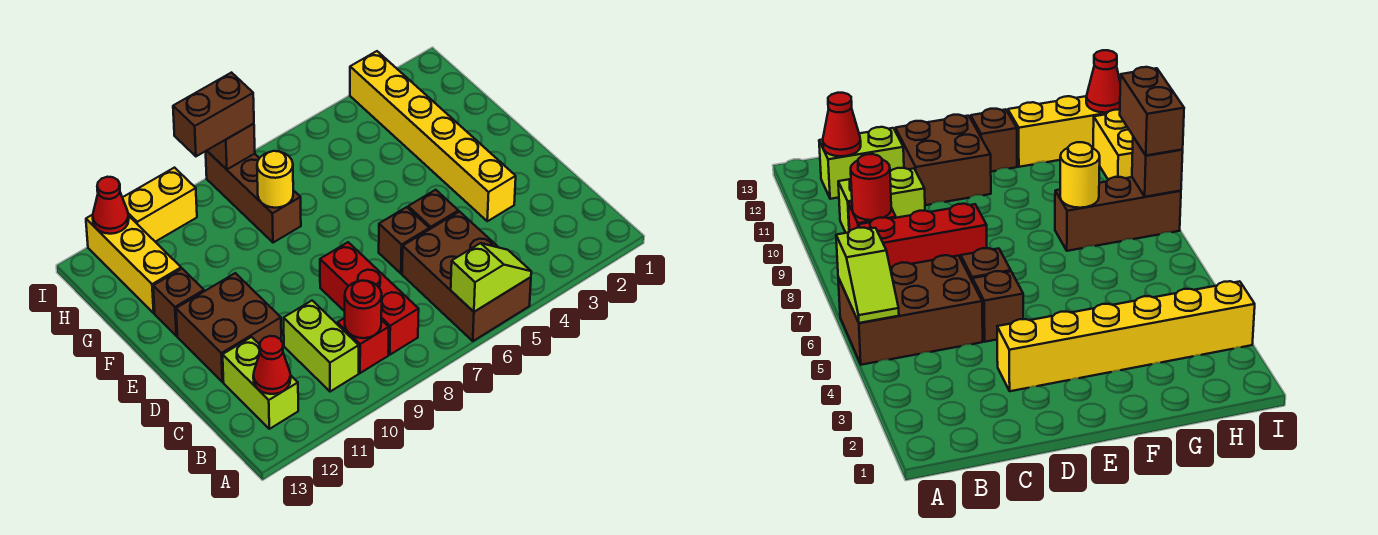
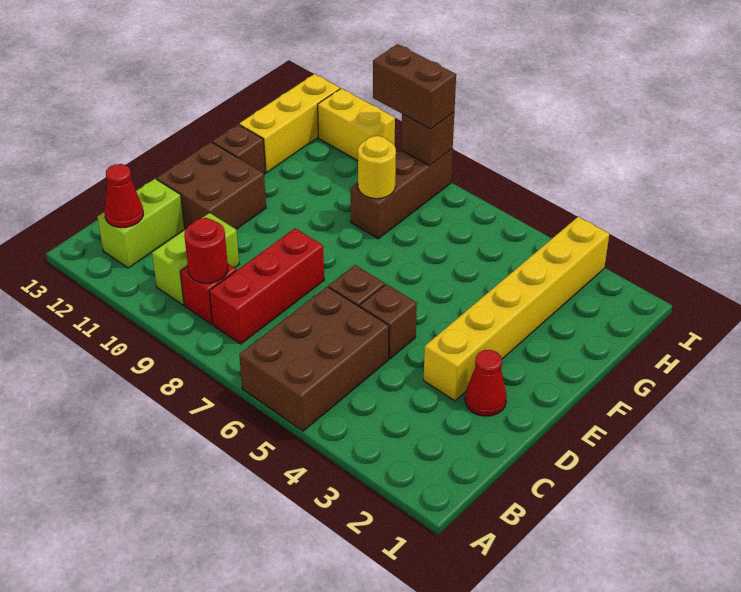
lime slope A5:A6 level 2 top 6 -> none
red cone I12 level 2 -> red cone D2 level 1

